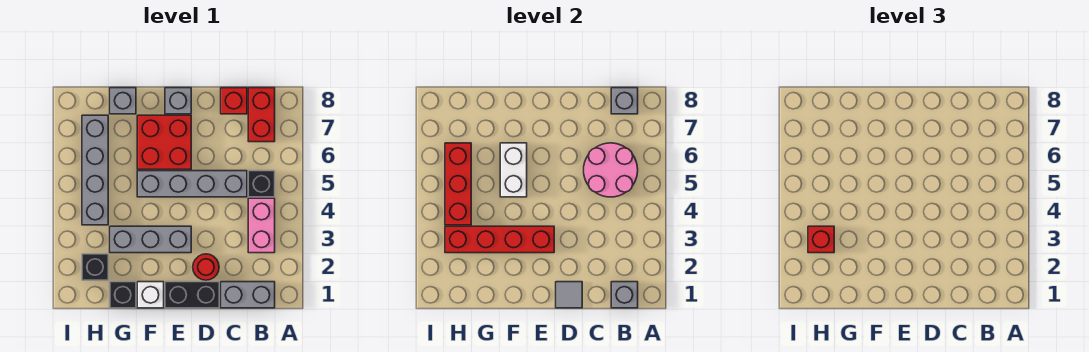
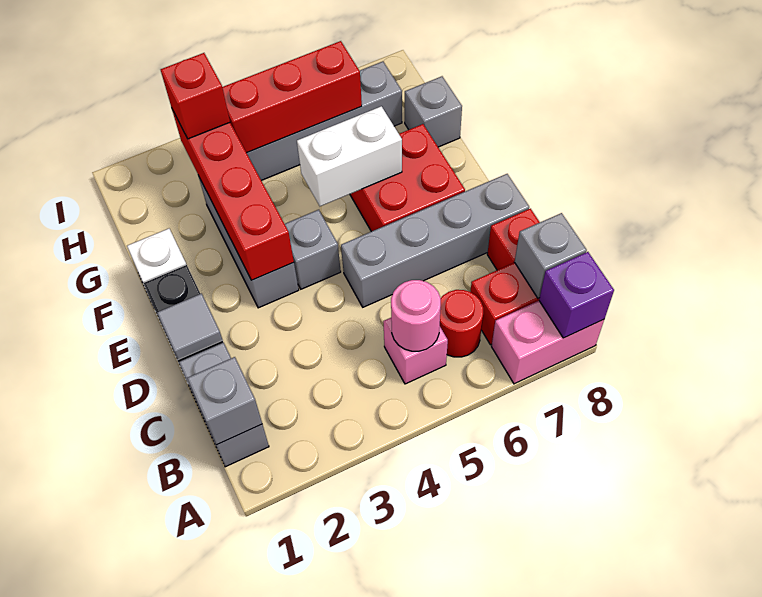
none -> purple brick A8 level 2
pink brick B3:B4 level 1 -> pink brick A7:A8 level 1
black brick B5 level 1 -> pink brick B5 level 1
pink round brick B5:C6 level 2 -> pink round brick B5 level 2
grey brick C5:F5 level 1 -> grey brick D5:D8 level 1
red round brick D2 level 1 -> red round brick B6 level 1
grey brick E8 level 1 -> grey brick E4 level 1
black brick G1 level 1 -> none
black brick H2 level 1 -> none

